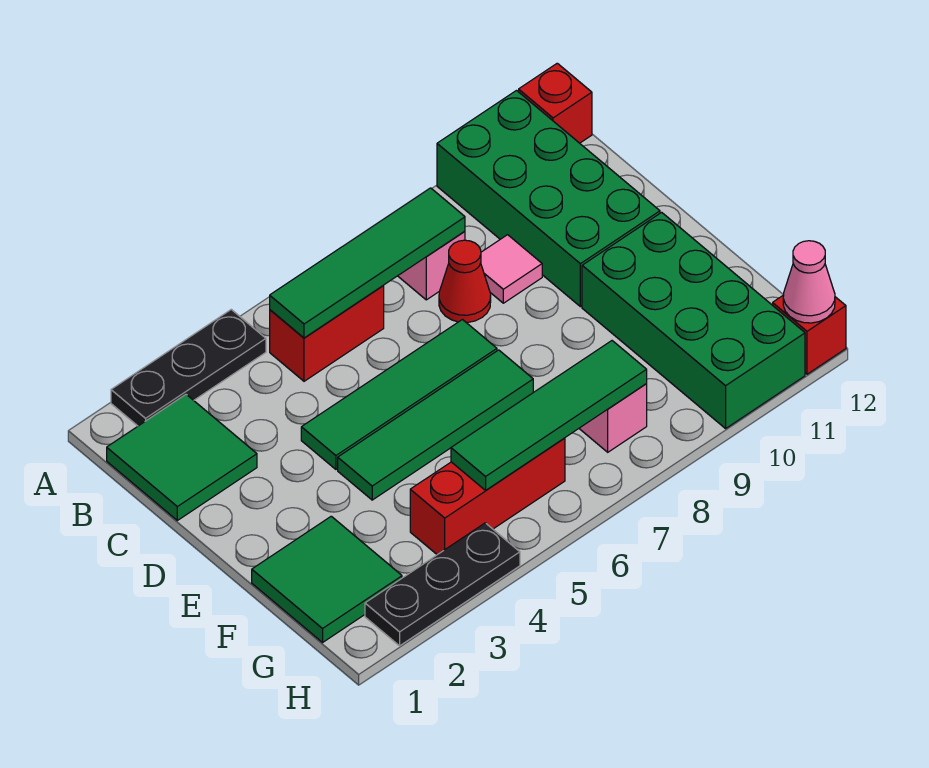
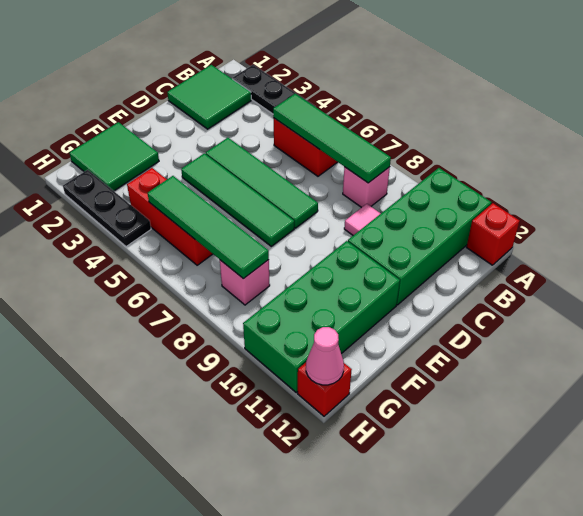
red cone C8 level 1 -> none

